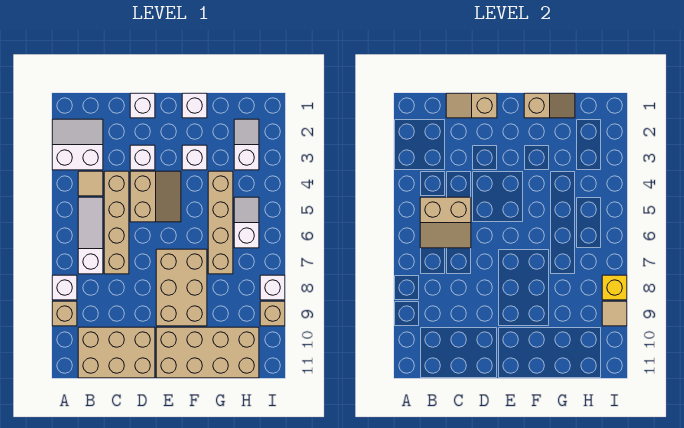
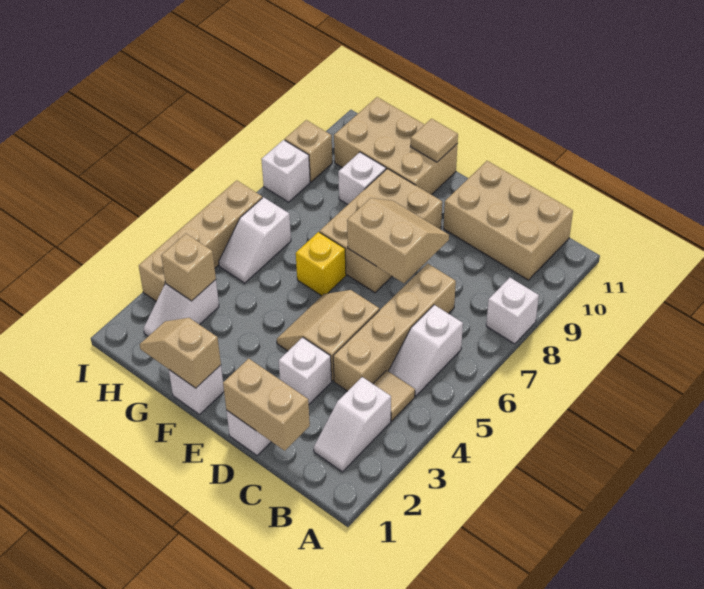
white slope A2:B3 level 1 top 3 -> white slope B2:B3 level 1 top 3
tan brick A9 level 1 -> tan brick H3 level 2
white slope B5:B7 level 1 top 7 -> white slope B5:B6 level 1 top 6
tan slope B5:C6 level 2 top 5 -> tan slope D7:E8 level 2 top 7
tan slope C1:D1 level 2 top D -> tan brick C1:D1 level 2
tan brick E10:H11 level 1 -> tan brick F10:H11 level 1
white brick F3 level 1 -> white brick G9 level 1
tan brick G4:G7 level 1 -> tan brick I3:I6 level 1
yellow brick I8 level 2 -> yellow brick F6 level 1
tan tile I9 level 2 -> tan tile F11 level 2

